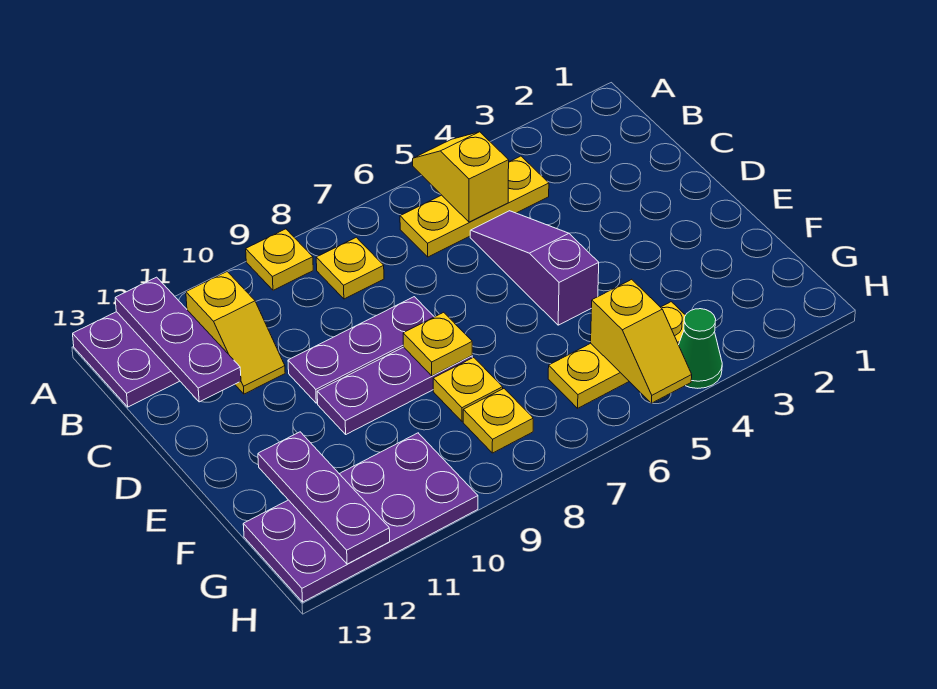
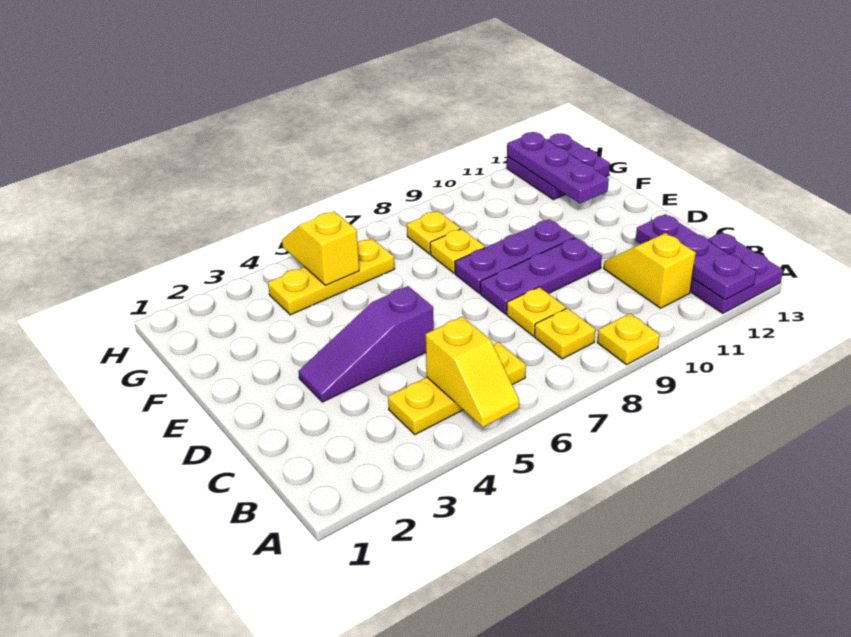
purple slope C5:E5 level 1 top E -> purple slope D3:D5 level 1 top 5
yellow plate E8 level 2 -> yellow plate C8 level 1
purple plate G10:H13 level 1 -> purple plate G12:H13 level 1
green cone H4 level 1 -> none

